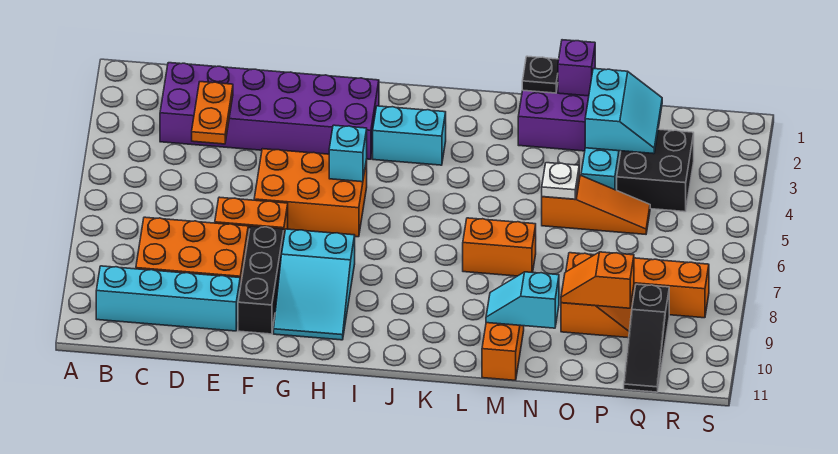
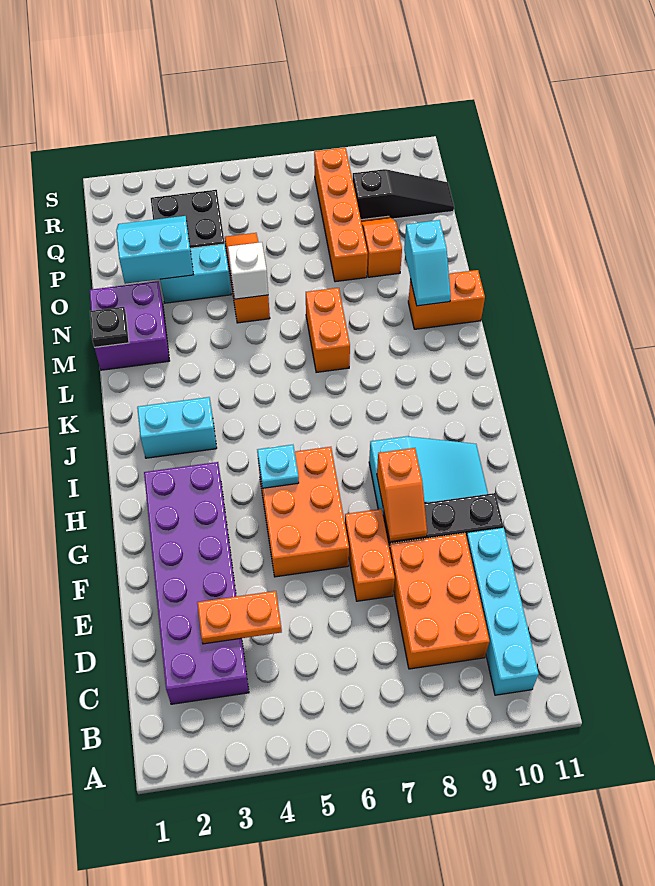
cyan brick H5 level 2 -> cyan plate H5 level 2
cyan brick I3:J3 level 1 -> cyan brick J2:J3 level 1
purple brick N1 level 2 -> none
white plate N5 level 2 -> white brick N5 level 2
orange slope O9:P9 level 2 top P -> orange slope F8:G8 level 2 top G

